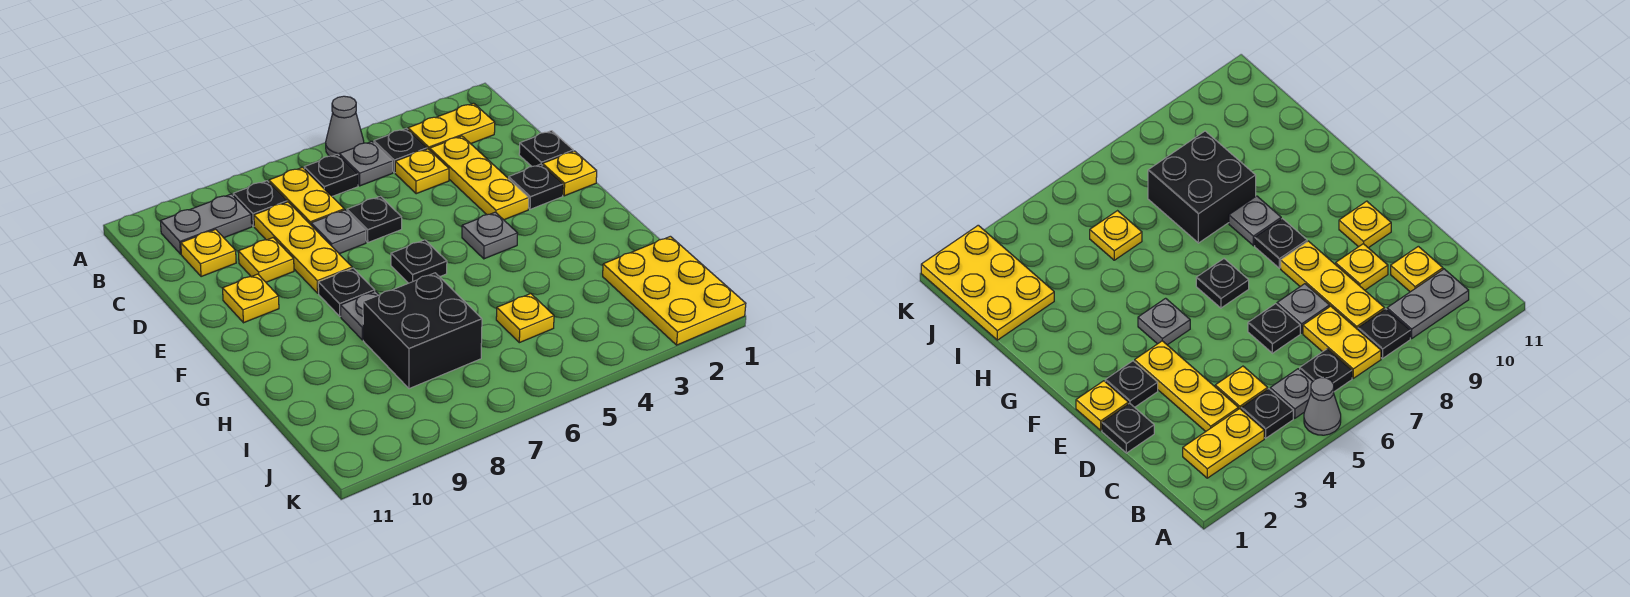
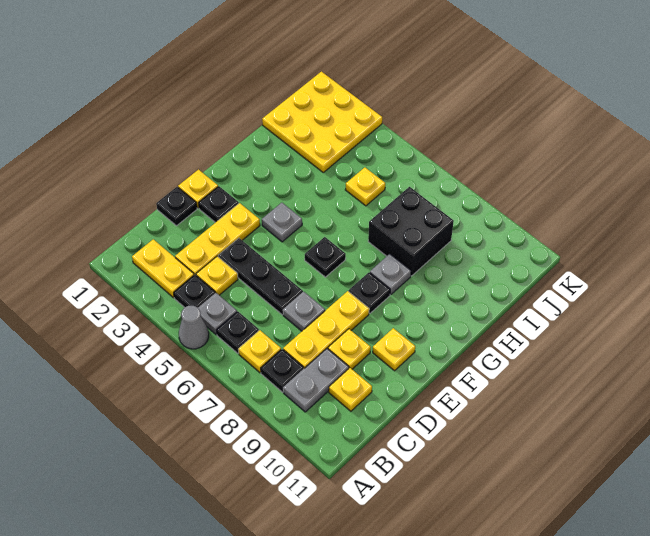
yellow plate B7:C7 level 1 -> yellow plate B7 level 1
grey plate B9:B10 level 1 -> grey plate B9:C9 level 1
black plate D6 level 1 -> black plate D4:D6 level 1
yellow plate I1:K2 level 1 -> yellow plate I1:K3 level 1

